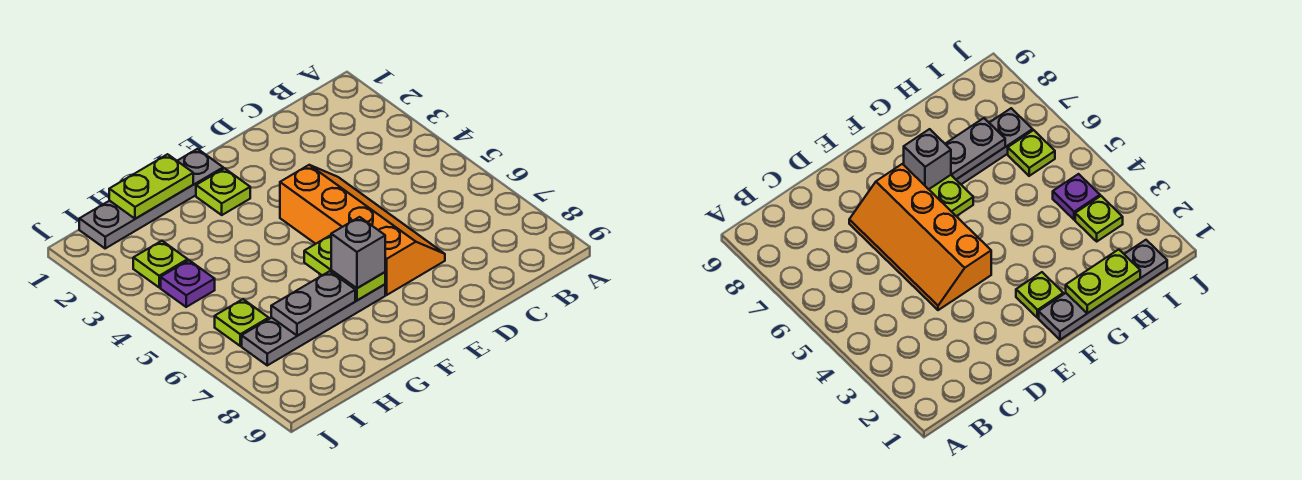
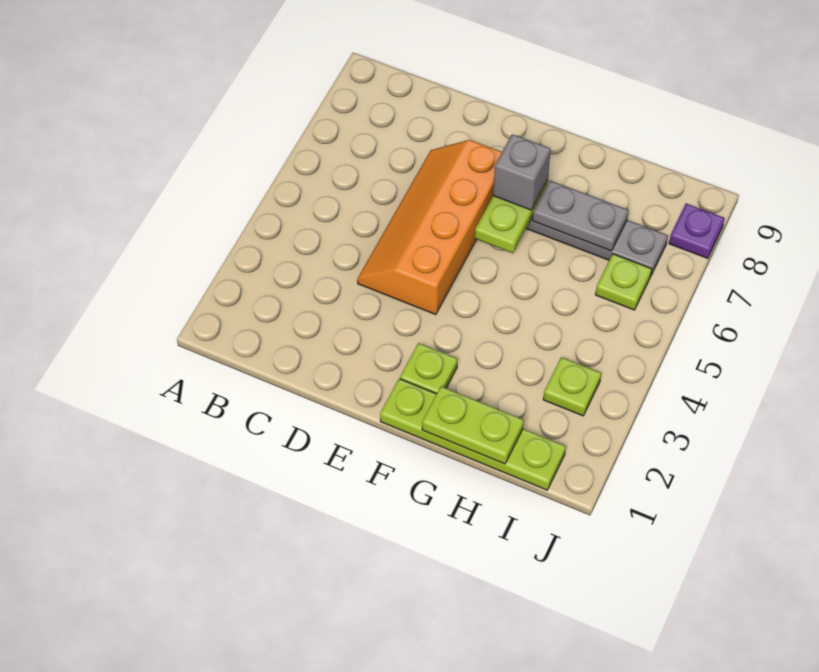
grey plate F1:I1 level 1 -> lime plate F1:I1 level 1
purple plate I4 level 1 -> purple plate J8 level 1

